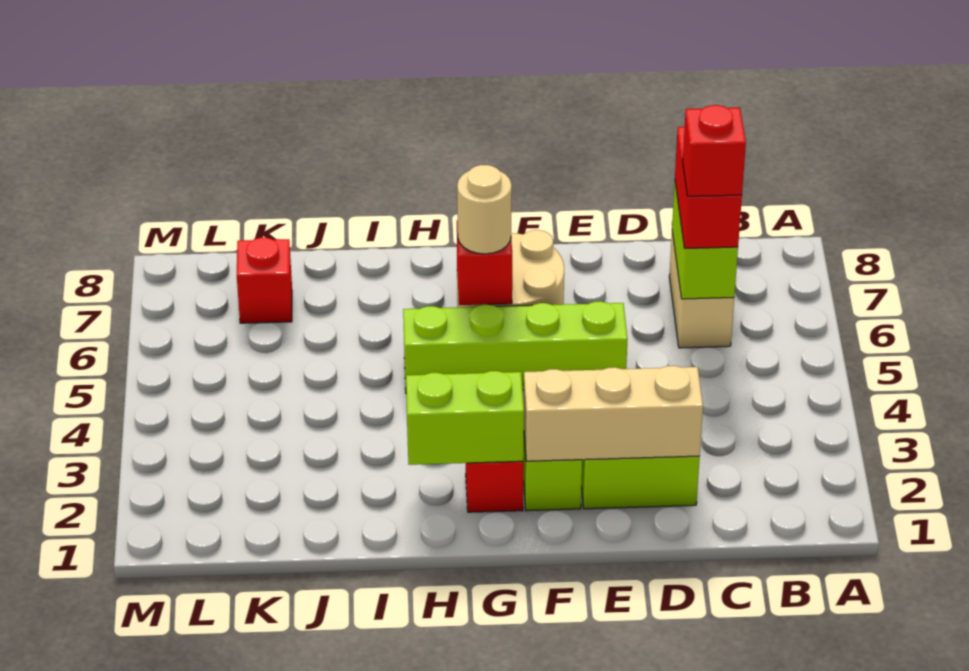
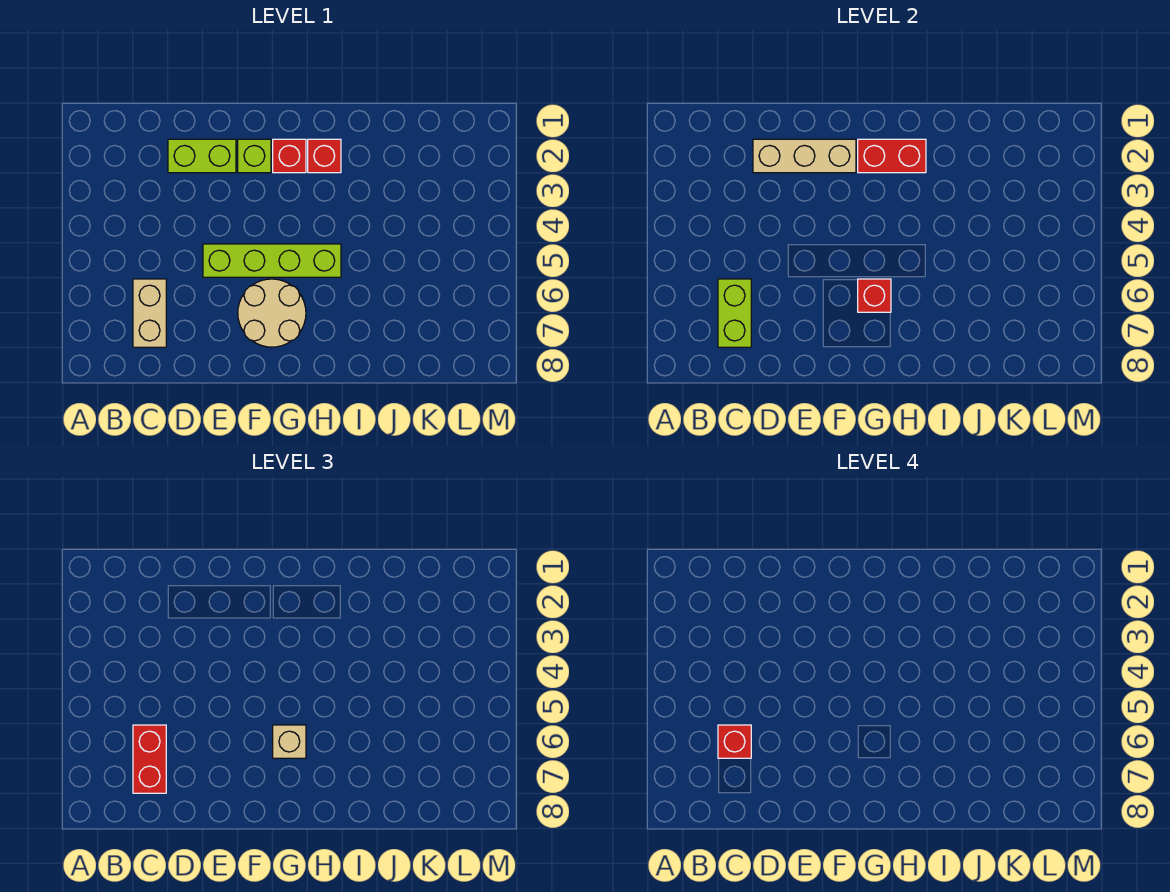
lime brick G2:H2 level 2 -> red brick G2:H2 level 2
tan round brick G6 level 3 -> tan brick G6 level 3
red brick K7 level 1 -> red brick H2 level 1

